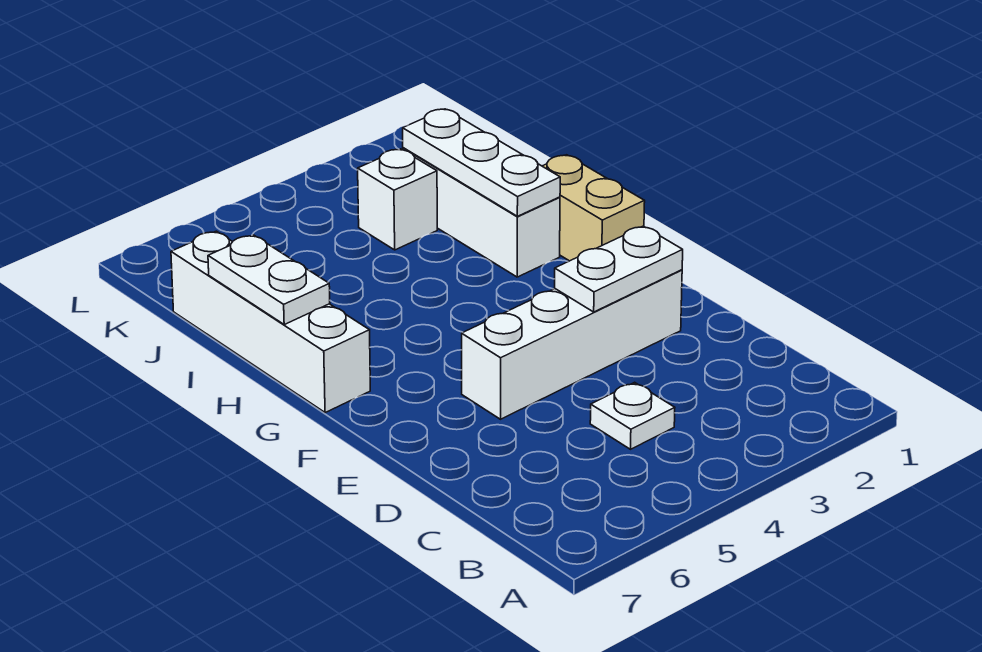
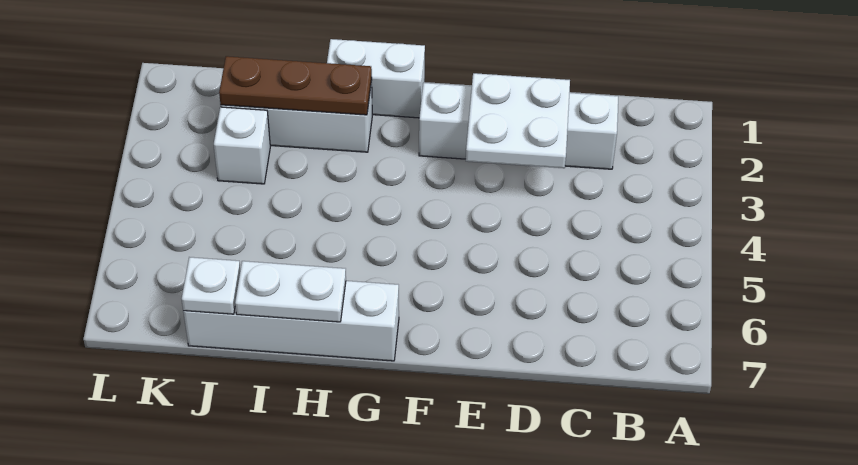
white plate C4 level 1 -> white plate J7 level 2
white brick E2:E5 level 1 -> white brick C2:F2 level 1
white plate E2:E3 level 2 -> white plate D2:E3 level 2
tan brick G1:H1 level 1 -> white brick G1:H1 level 1
white plate H2:J2 level 2 -> brown plate H2:J2 level 2

